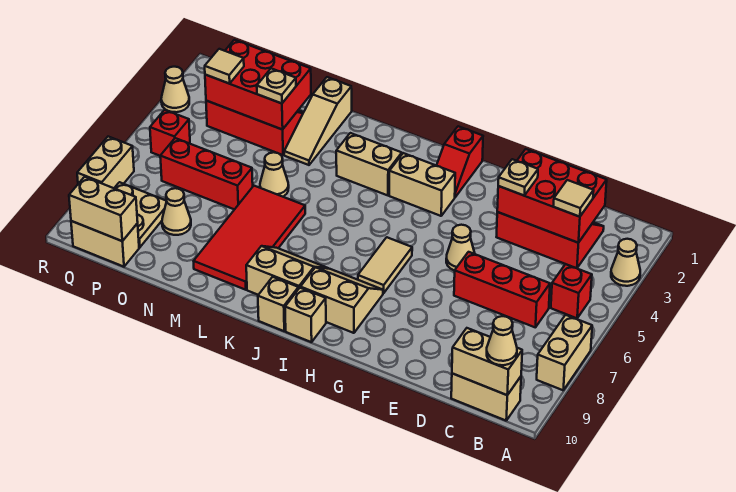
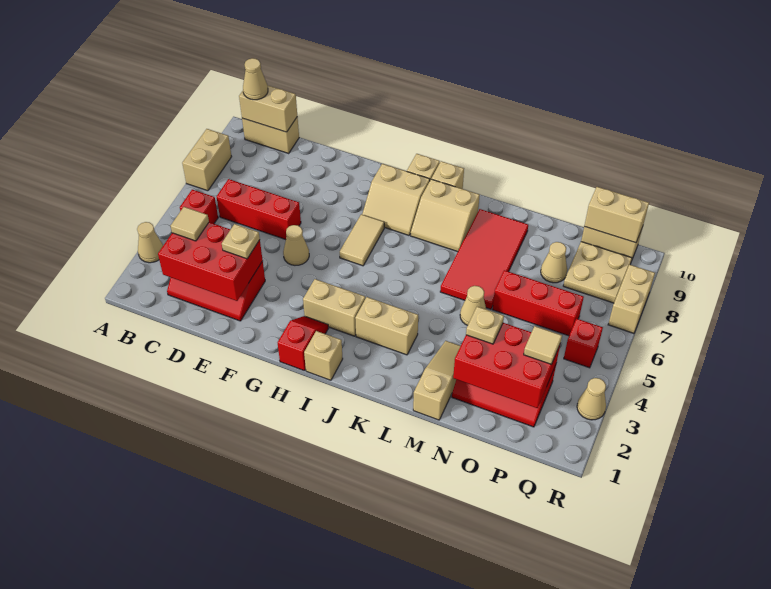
none -> tan brick I1 level 1

